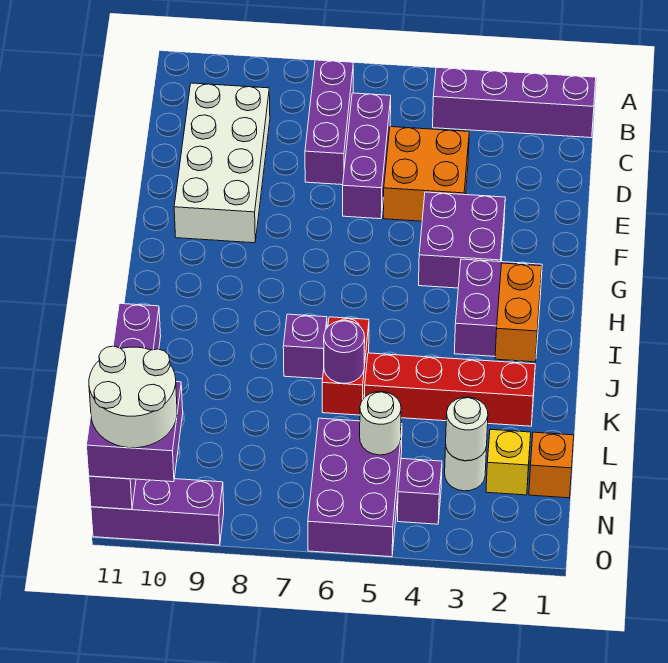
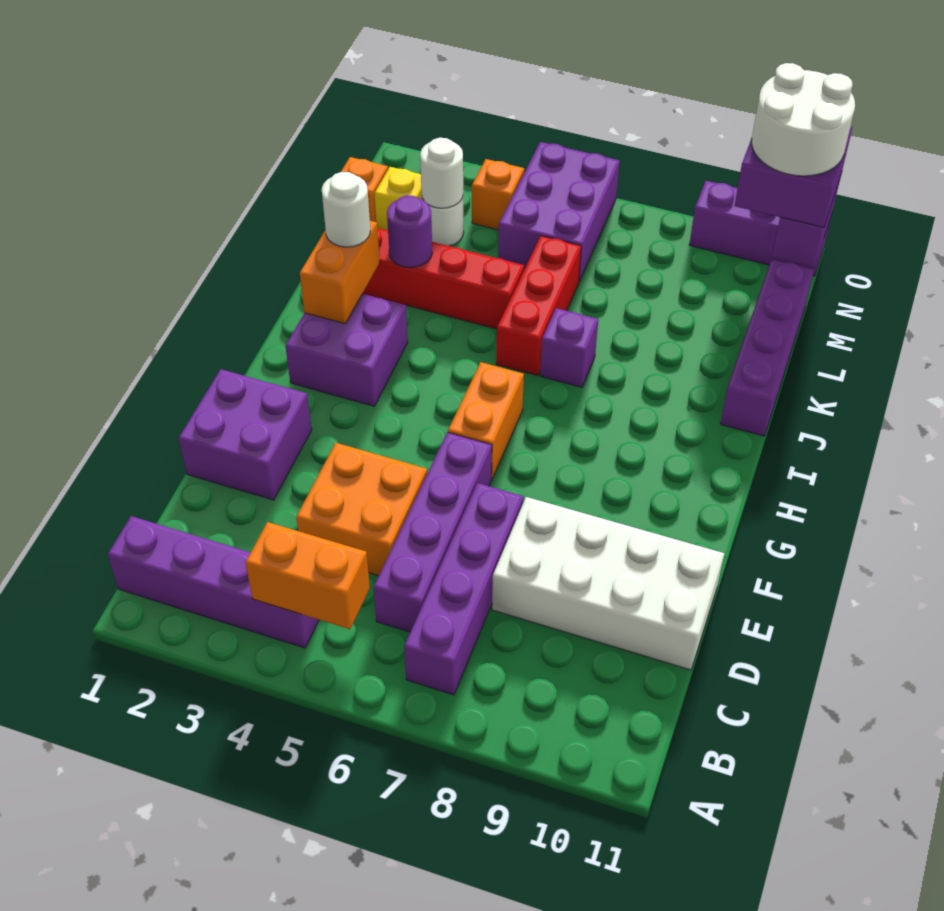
none -> orange brick B4:B5 level 2
purple brick B7:D7 level 1 -> purple brick B7:E7 level 1
purple brick C6:E6 level 1 -> purple brick C6:F6 level 1
white brick C9:F10 level 1 -> white brick D8:E11 level 1
purple brick F3:G4 level 1 -> purple brick E1:F2 level 1
none -> orange brick G6:H6 level 1
red brick J6:K6 level 1 -> red brick J6:L6 level 1
purple round brick K6 level 2 -> purple round brick K3 level 2
white round brick M5 level 2 -> white round brick J2 level 3
purple brick N4 level 1 -> orange brick N4 level 1

